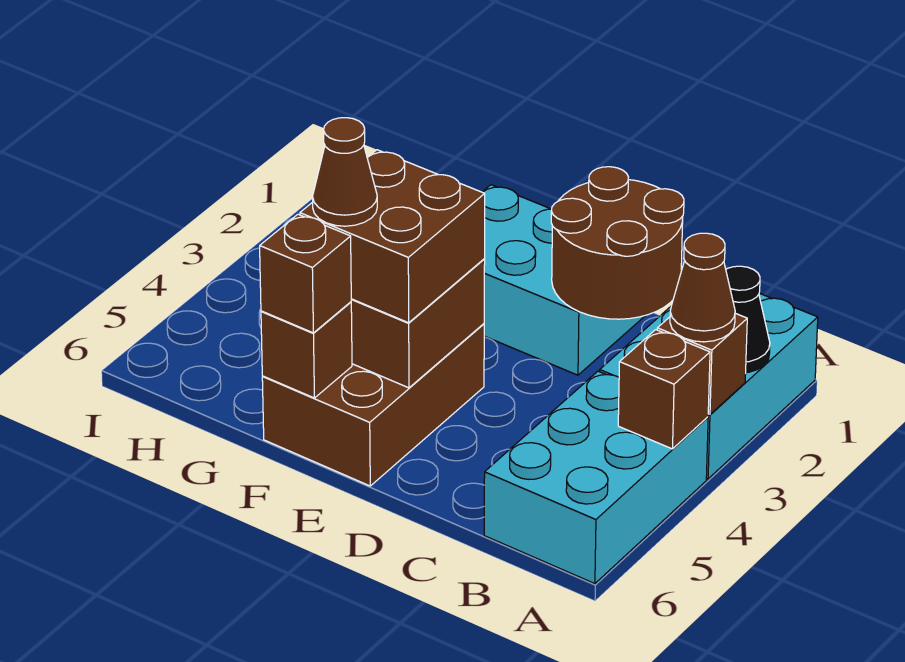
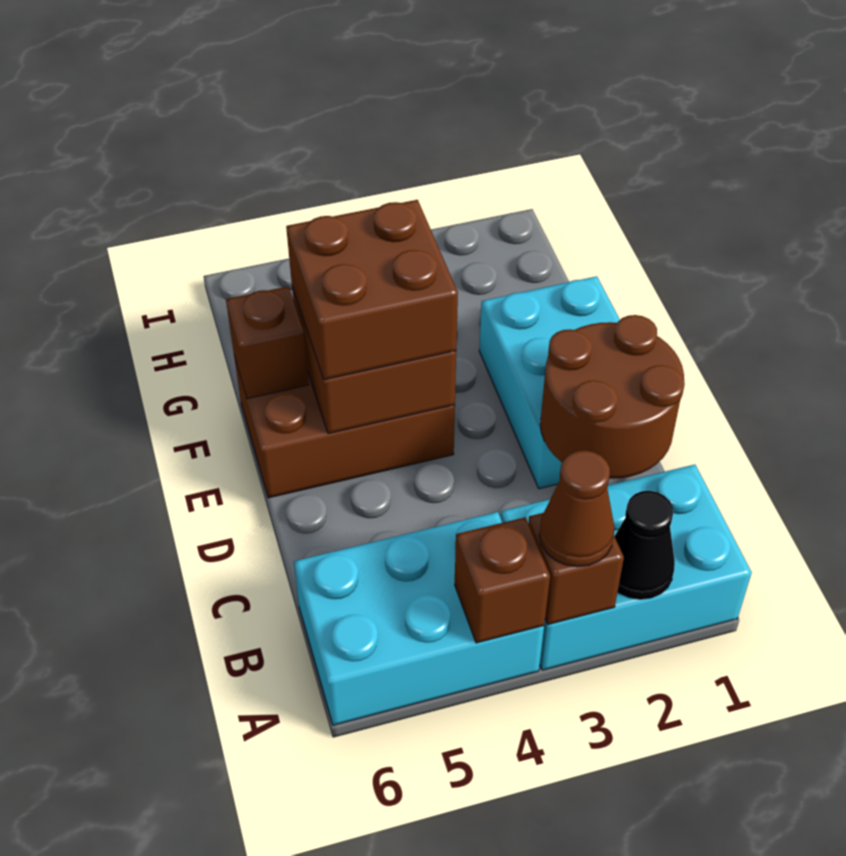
brown cone F5 level 4 -> none
brown brick F6 level 3 -> none

